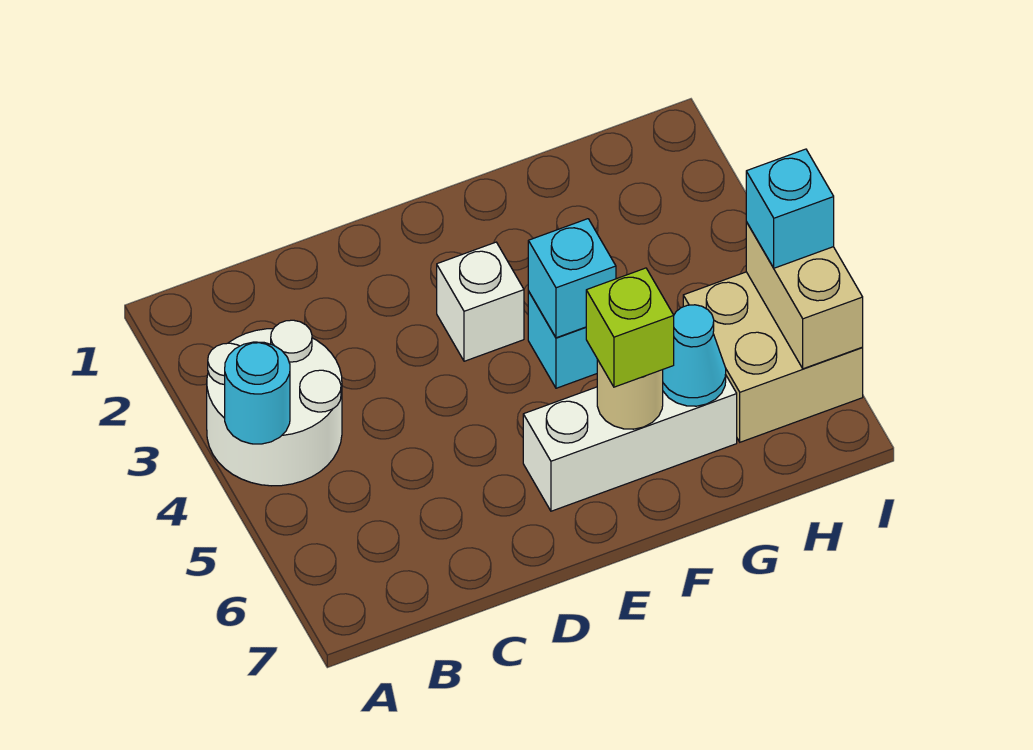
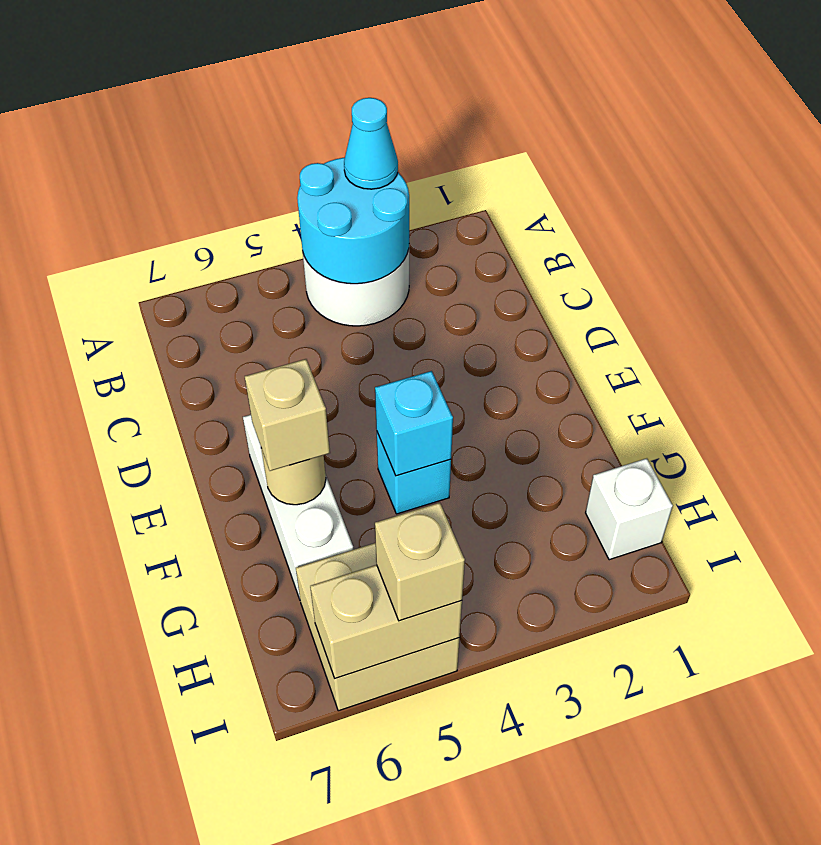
cyan round brick A4 level 2 -> cyan round brick A3:B4 level 2
white brick E3 level 1 -> white brick H1 level 1
lime brick F6 level 3 -> tan brick F6 level 3
cyan cone G6 level 2 -> cyan cone A3 level 3
cyan brick I5 level 3 -> tan brick I5 level 3

